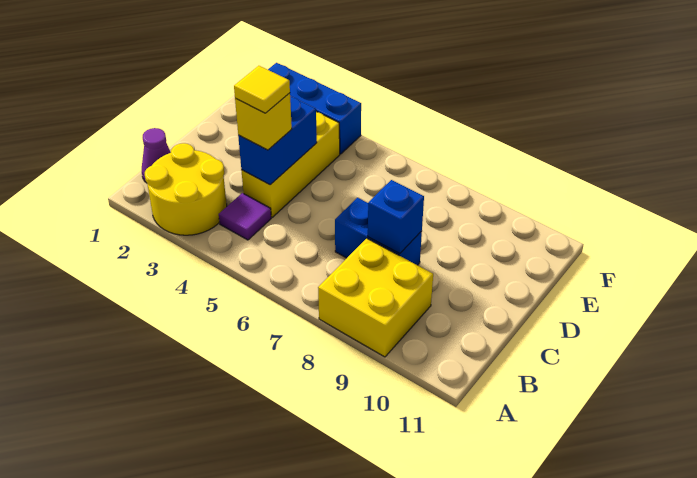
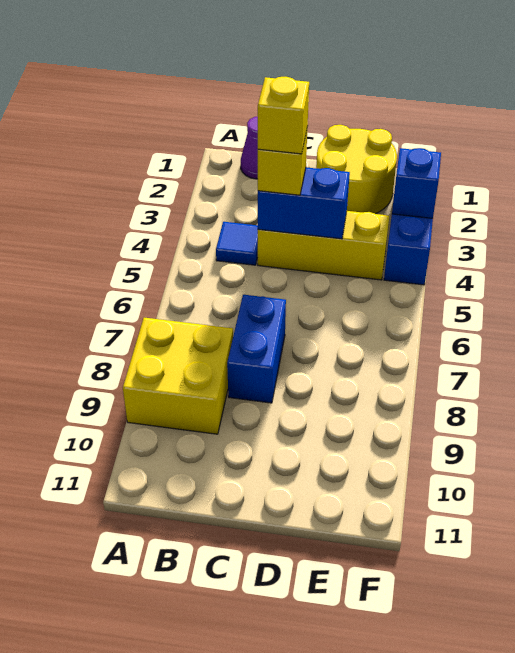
yellow round brick A2:B3 level 1 -> yellow round brick D1:E2 level 1
purple tile B4 level 1 -> blue tile B4 level 1
yellow tile C4 level 4 -> yellow brick C4 level 4
blue brick C8 level 2 -> blue brick F3 level 2

